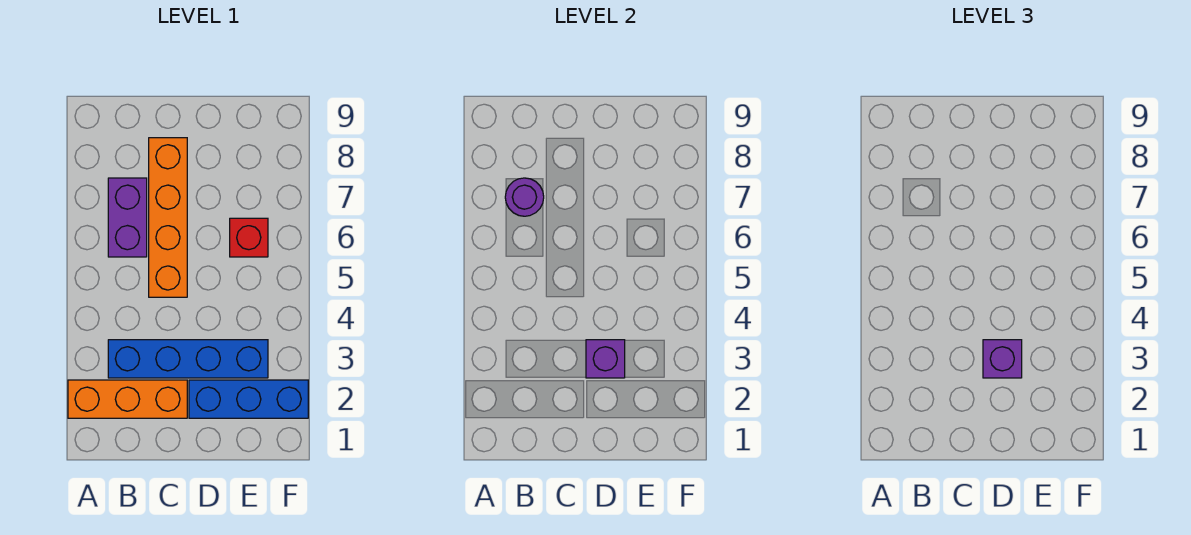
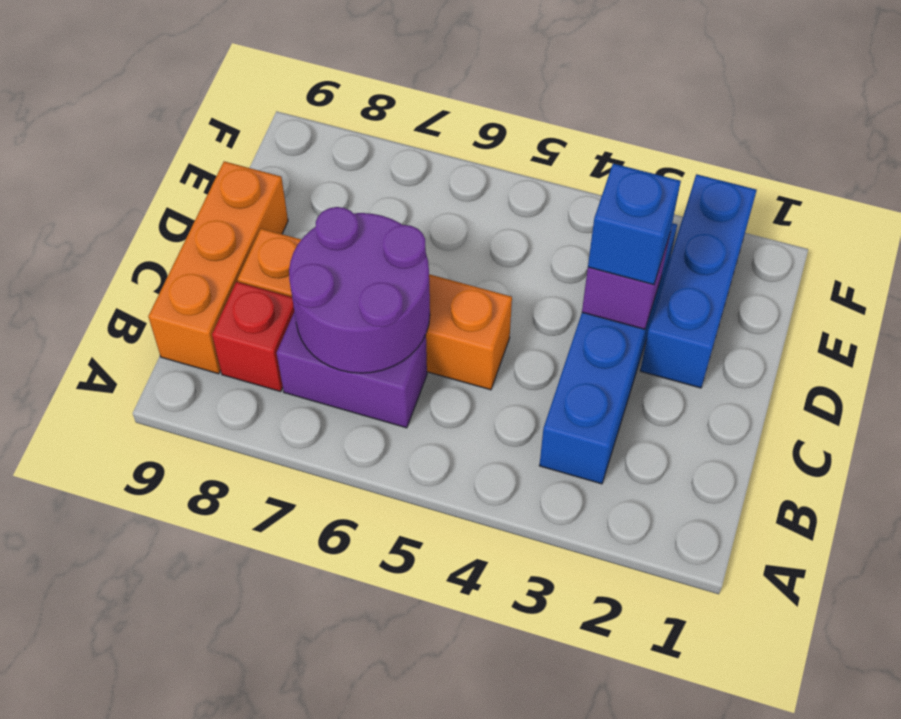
orange brick A2:C2 level 1 -> orange brick B9:D9 level 1
purple round brick B7 level 2 -> purple round brick B6:C7 level 2
purple brick D3 level 3 -> blue brick D3 level 3
red brick E6 level 1 -> red brick B8 level 1

